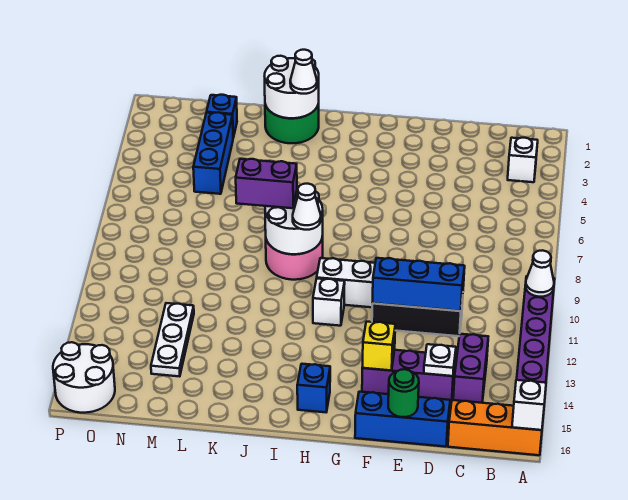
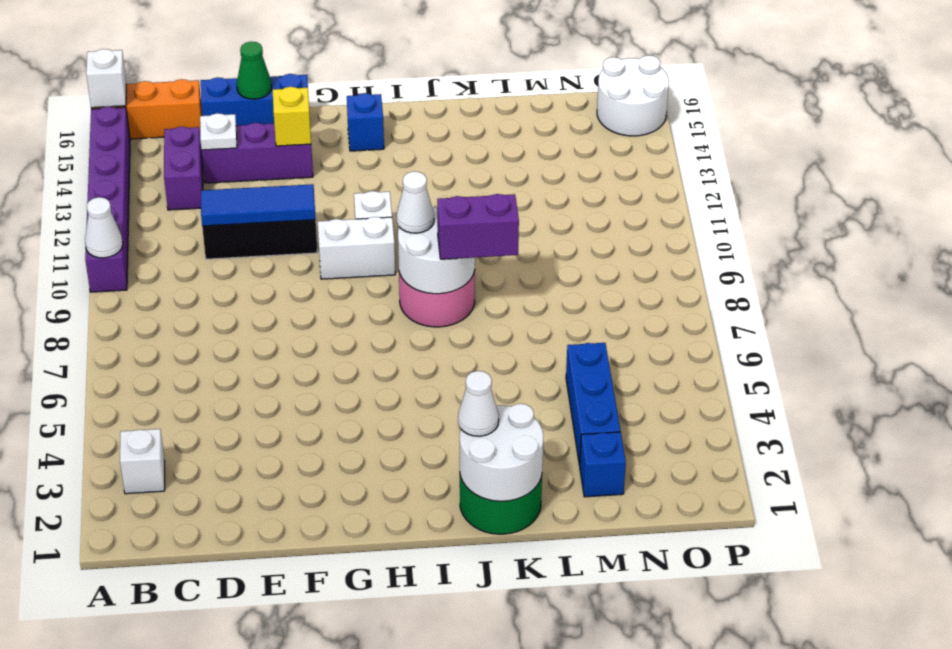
blue brick D11:F11 level 2 -> blue tile D11:F11 level 2
green round brick E16 level 2 -> green cone E16 level 2
white plate M12:M14 level 1 -> none

